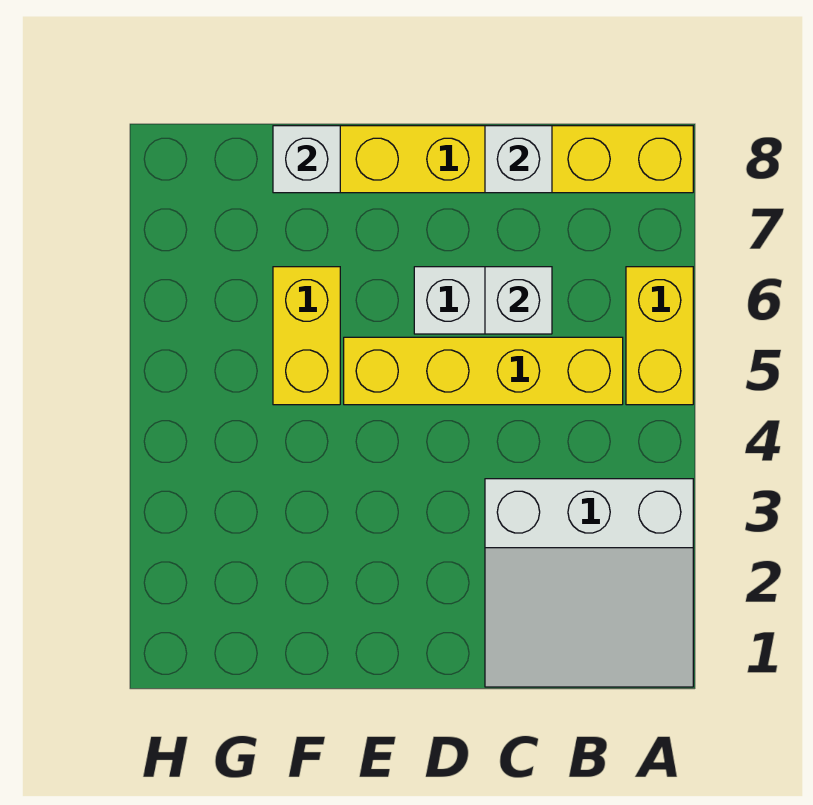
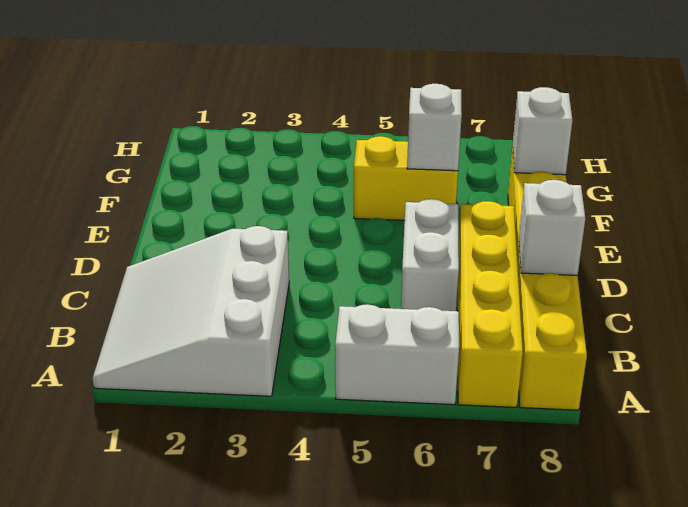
yellow brick A5:A6 level 1 -> white brick A5:A6 level 1
yellow brick B5:E5 level 1 -> yellow brick A7:D7 level 1
white brick C6 level 2 -> white brick F6 level 2

